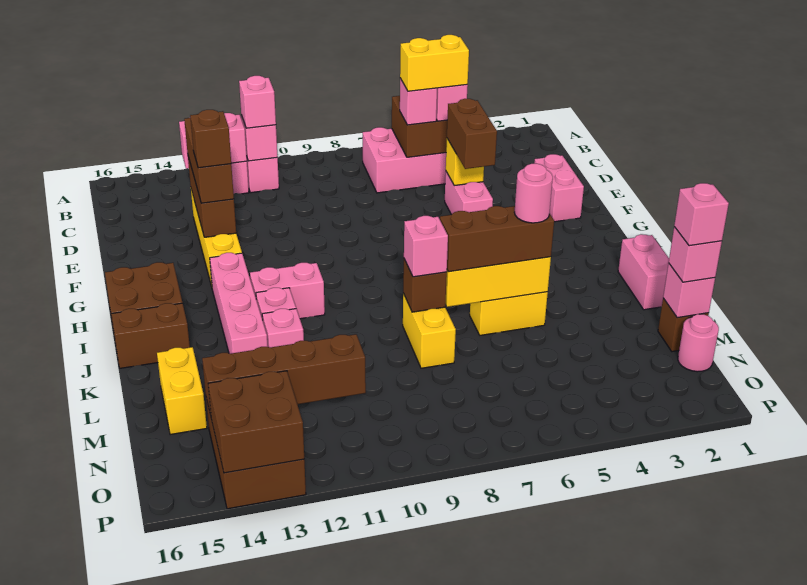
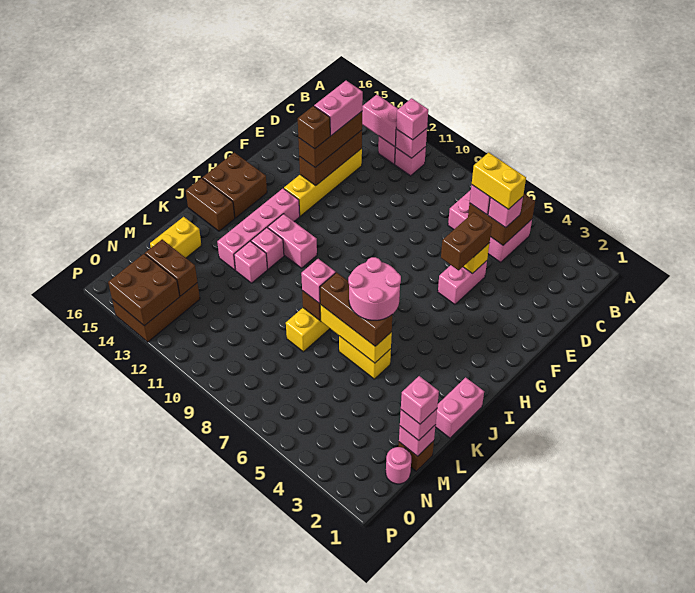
pink brick E2:F2 level 1 -> pink brick D13:E13 level 4
pink round brick K5 level 4 -> pink round brick J5:K6 level 4
brown brick N11:N14 level 2 -> brown brick N13:N14 level 2

